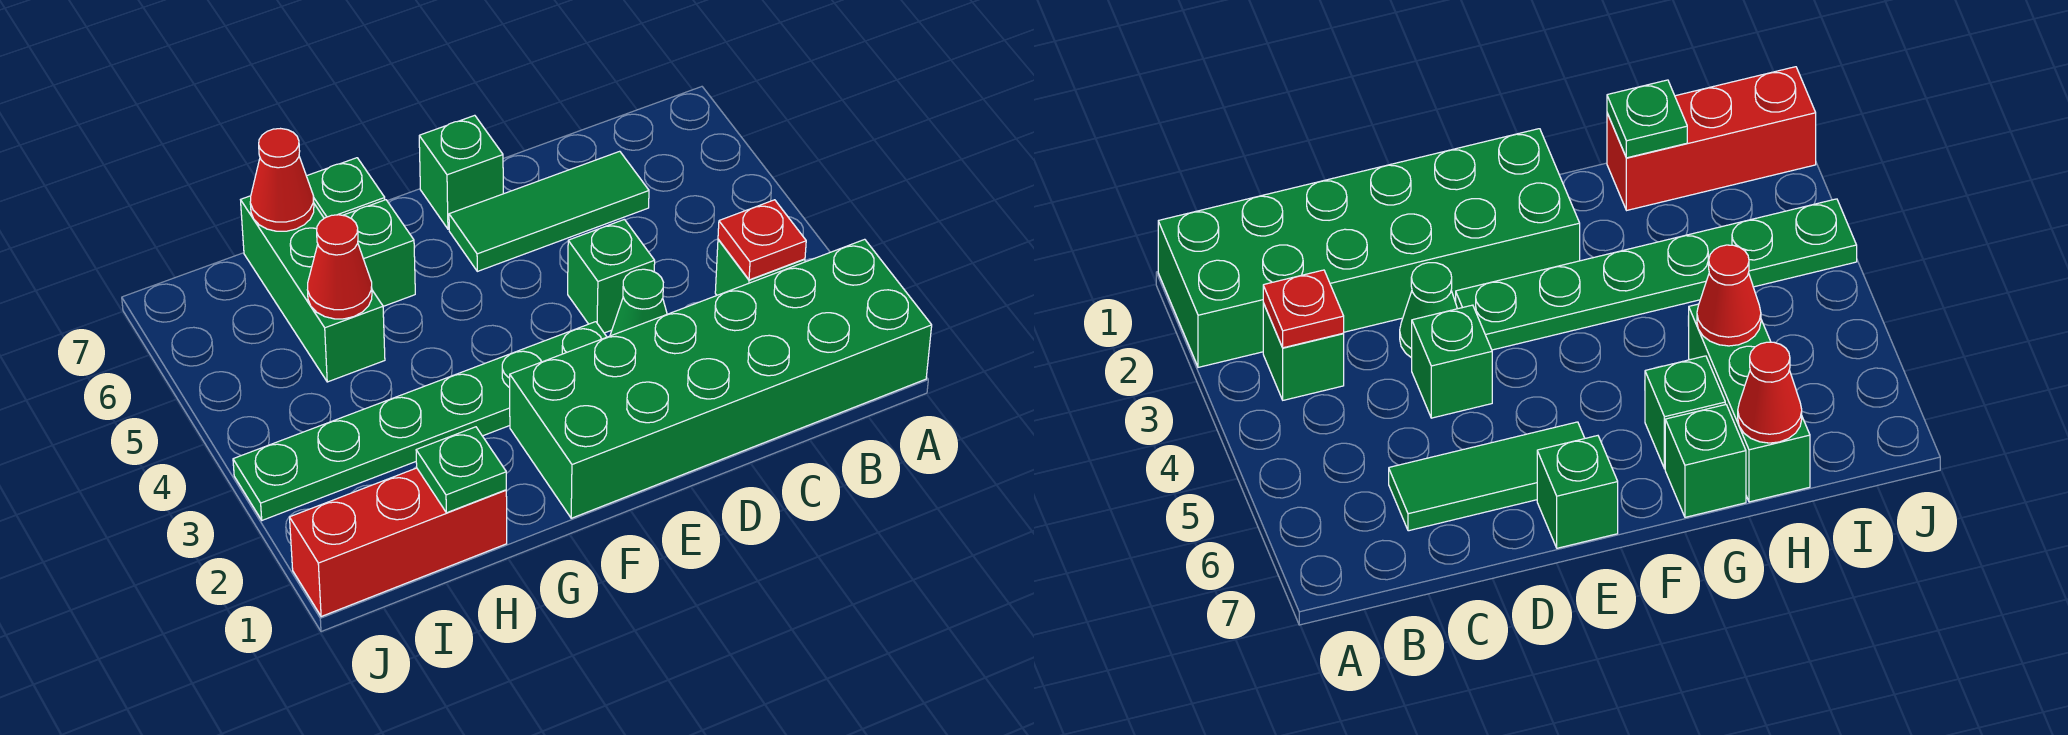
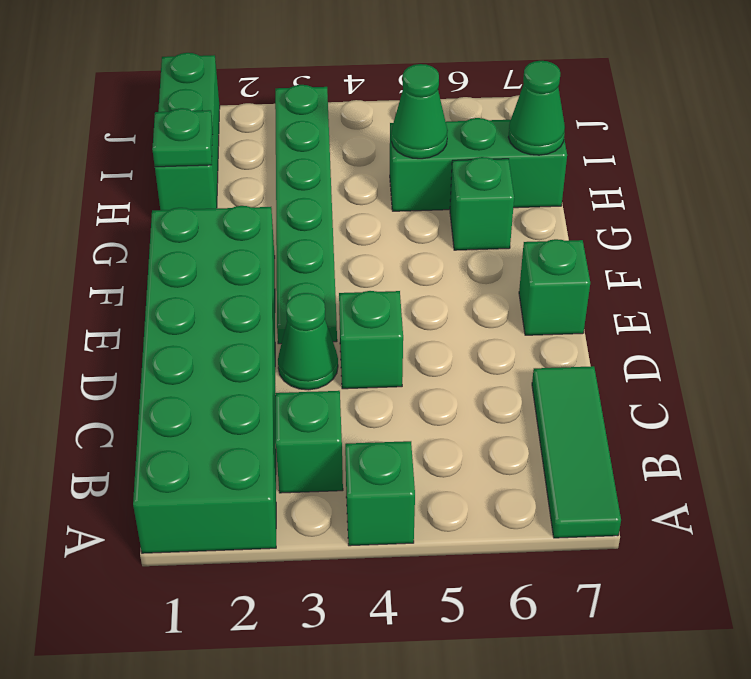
red plate B3 level 2 -> none
green tile C6:E6 level 1 -> green tile A7:C7 level 1
green brick G7 level 1 -> green brick A4 level 1
red brick H1:J1 level 1 -> green brick H1:J1 level 1
red cone H5 level 2 -> green cone H5 level 2
red cone H7 level 2 -> green cone H7 level 2

